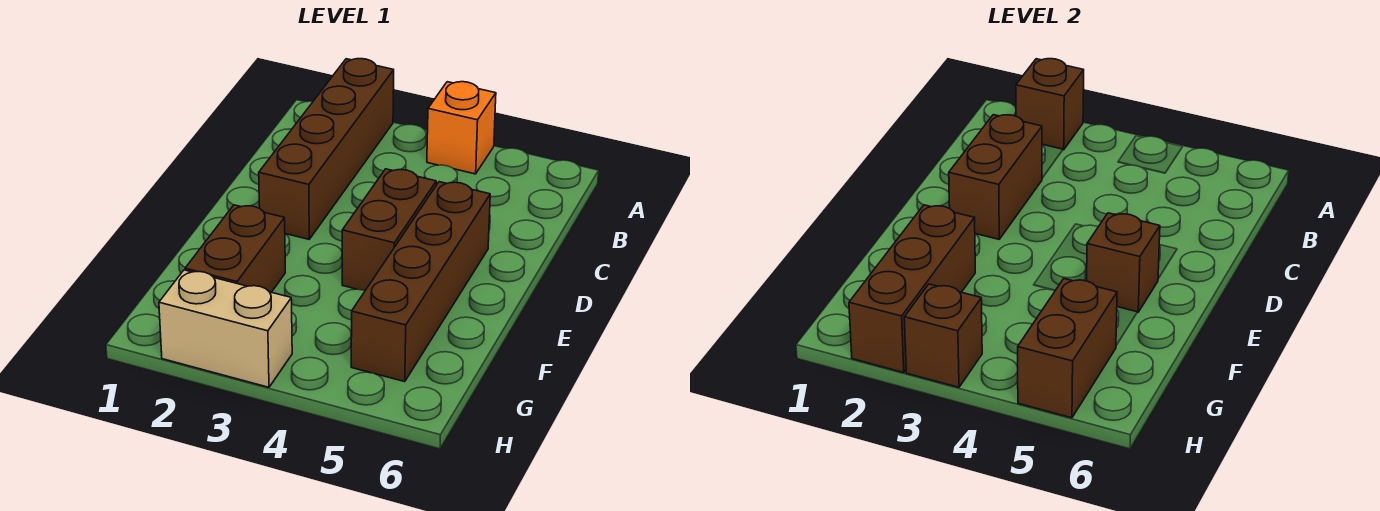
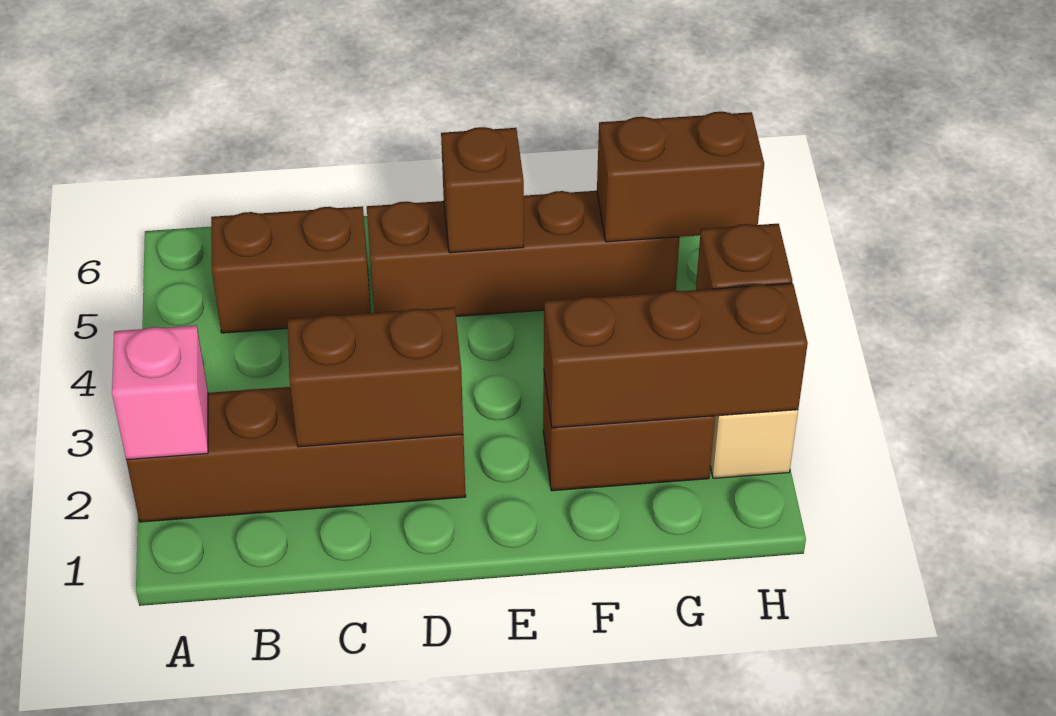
brown brick A2 level 2 -> pink brick A2 level 2
orange brick A4 level 1 -> none
brown brick D4:E4 level 1 -> brown brick B5:C5 level 1

